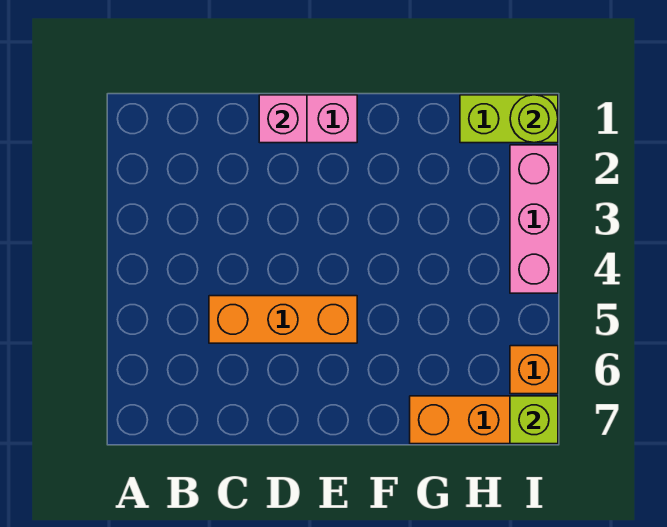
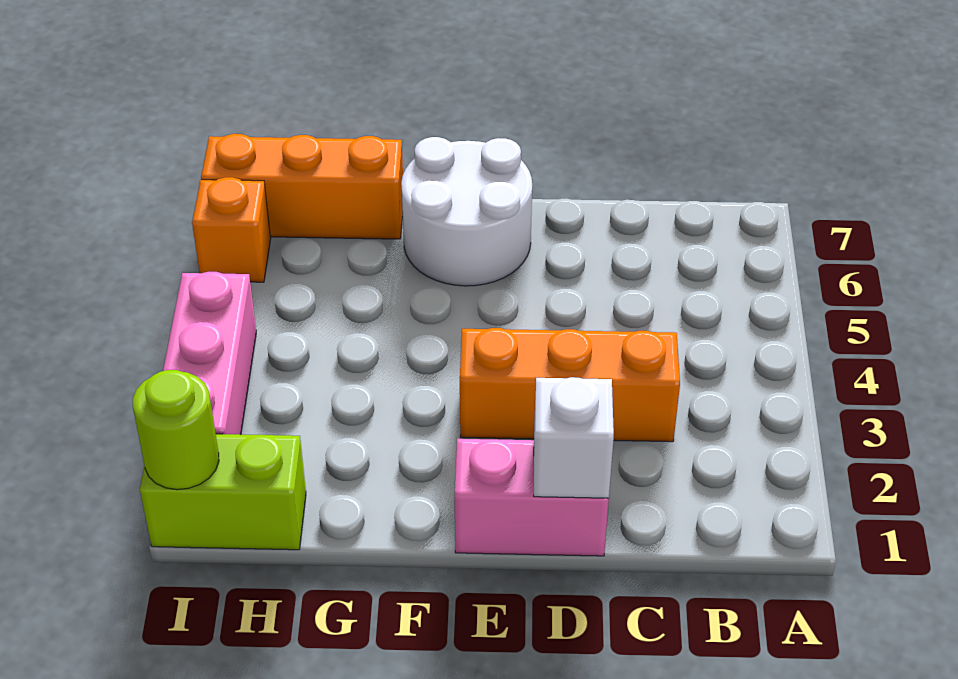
orange brick C5:E5 level 1 -> orange brick C3:E3 level 1
pink brick D1 level 2 -> white brick D1 level 2
none -> white round brick E6:F7 level 1
lime brick I7 level 2 -> none

